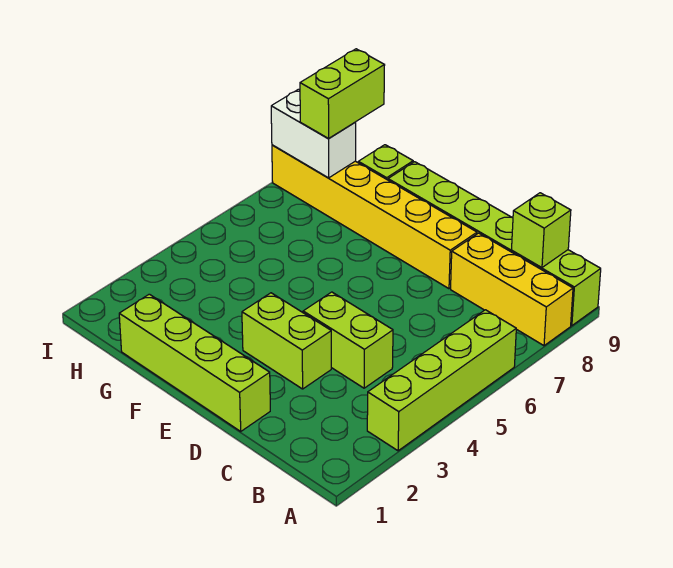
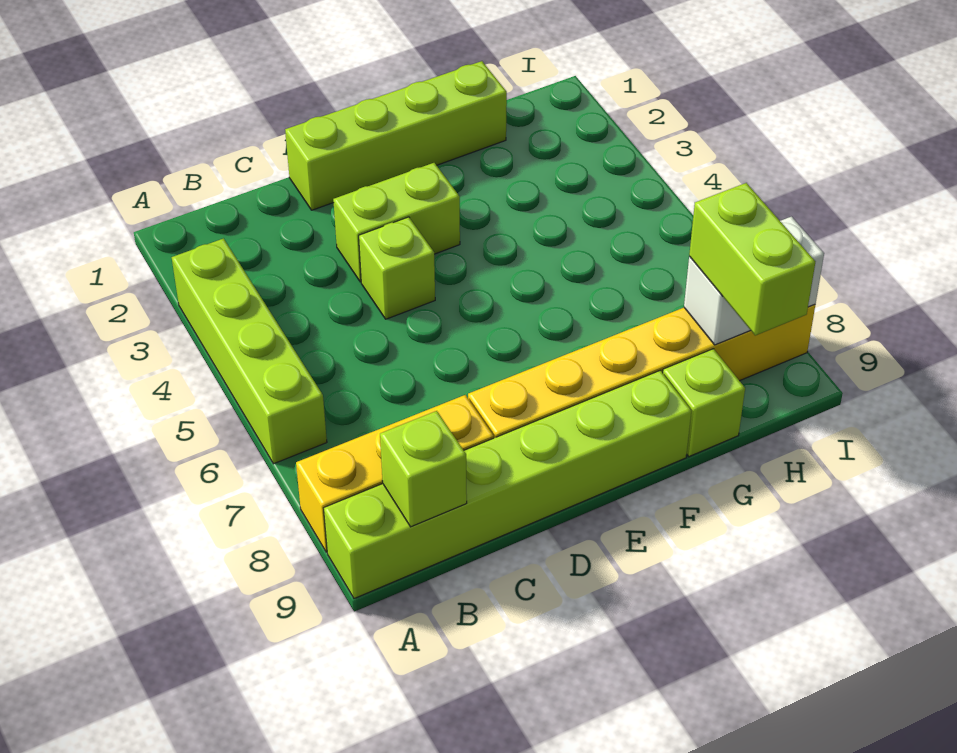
lime brick C4:D4 level 1 -> lime brick D4 level 1

